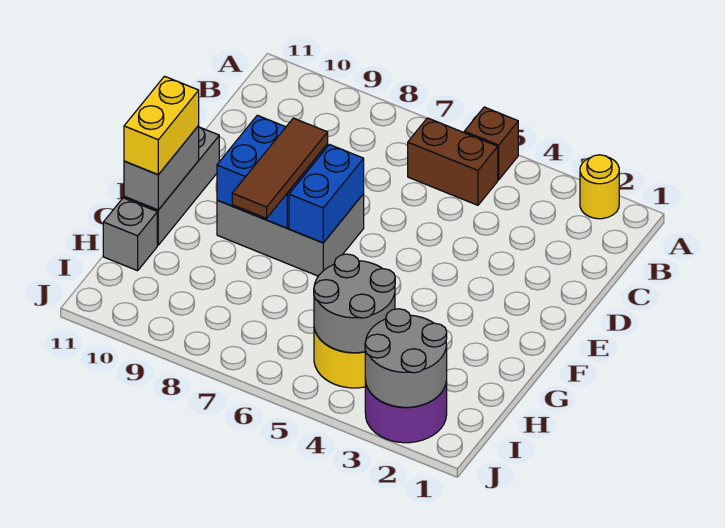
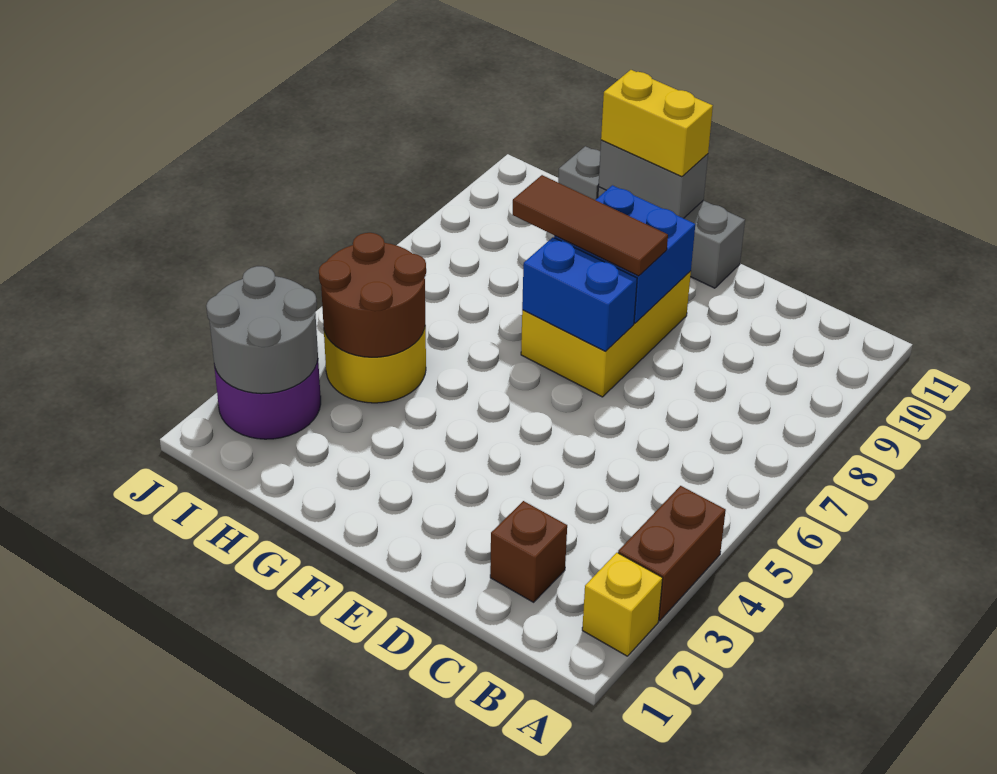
yellow round brick A2 level 1 -> yellow brick A2 level 1
brown brick A5 level 1 -> brown brick C2 level 1
brown brick B5:B6 level 1 -> brown brick A3:A4 level 1
grey brick E7:F9 level 1 -> yellow brick E7:F9 level 1
grey round brick H4:I5 level 2 -> brown round brick H4:I5 level 2

